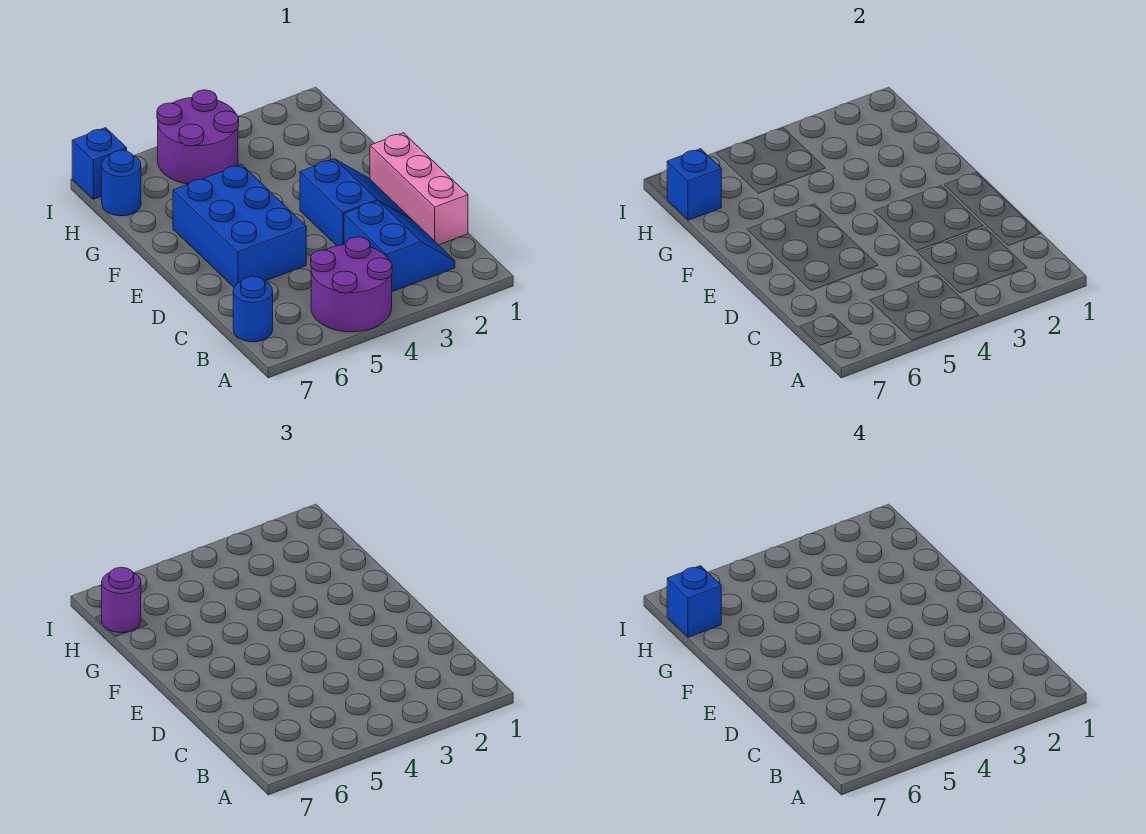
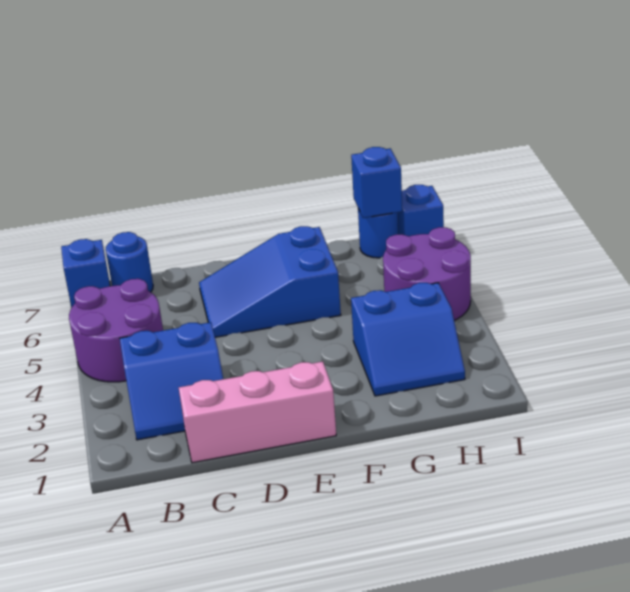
blue slope D2:E3 level 1 top 3 -> blue slope G2:H3 level 1 top 3
blue brick D5:F6 level 1 -> blue slope D5:F6 level 1 top F
purple round brick H7 level 3 -> none
blue brick H7 level 4 -> blue brick A7 level 1

